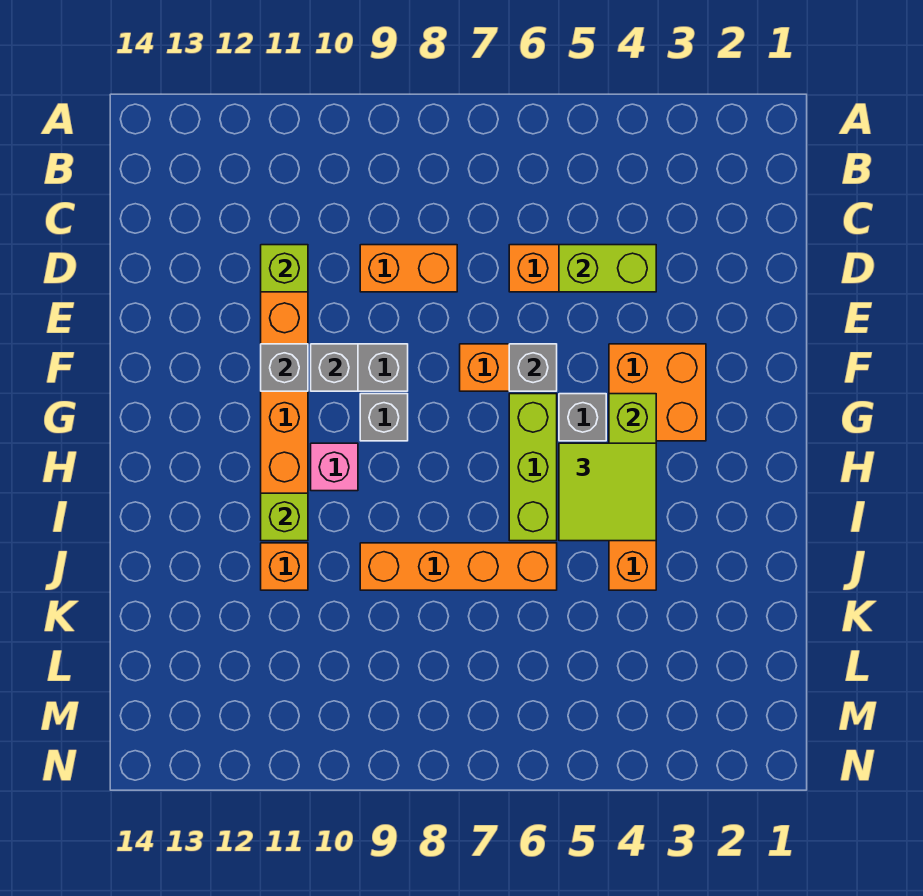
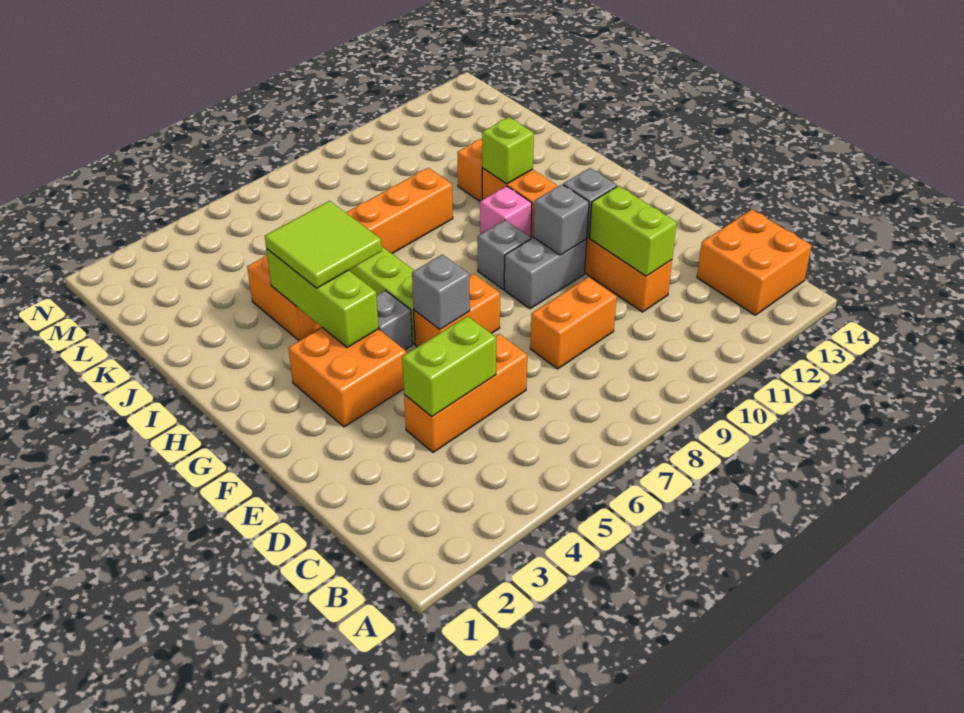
none -> orange brick B13:C14 level 1
lime brick D11 level 2 -> lime brick D11:E11 level 2

